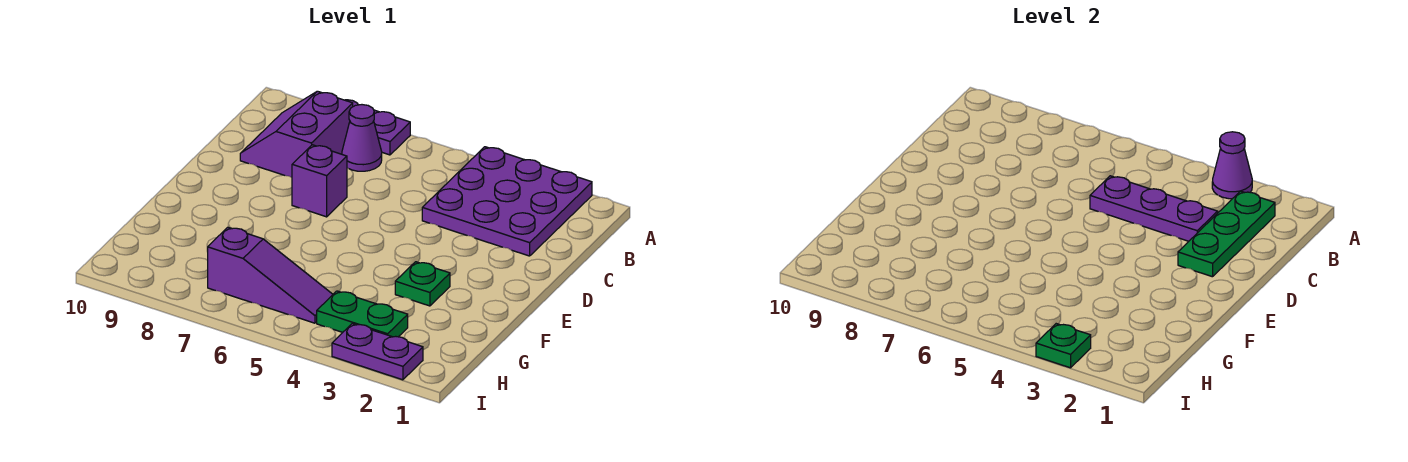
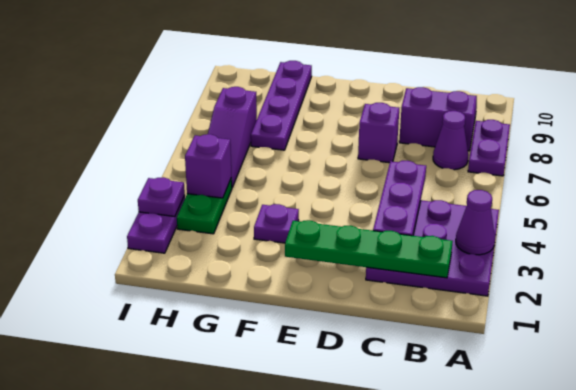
green plate B2:D2 level 2 -> green plate B2:E2 level 2
green plate F3 level 1 -> purple plate F3 level 1
none -> purple plate G7:G10 level 1
none -> purple brick H4 level 2
green plate I3 level 2 -> purple plate I3 level 2

